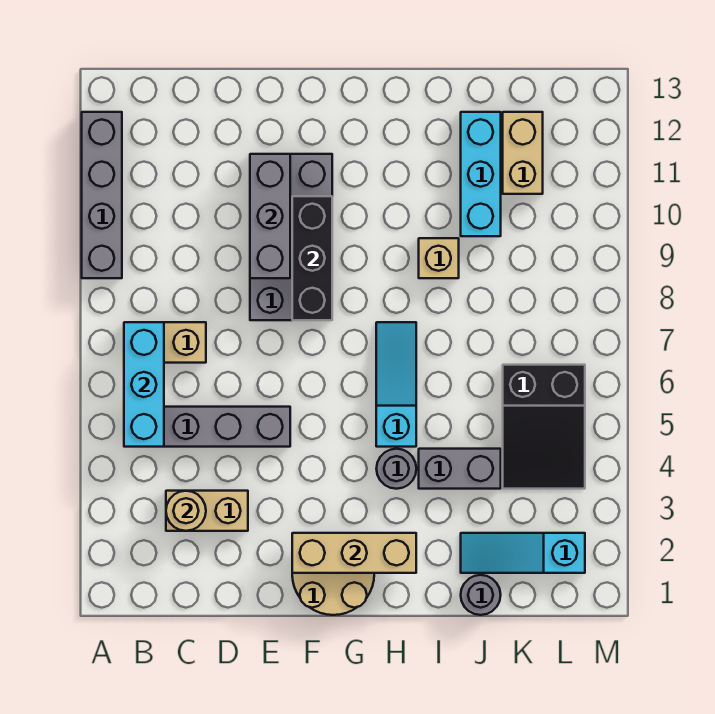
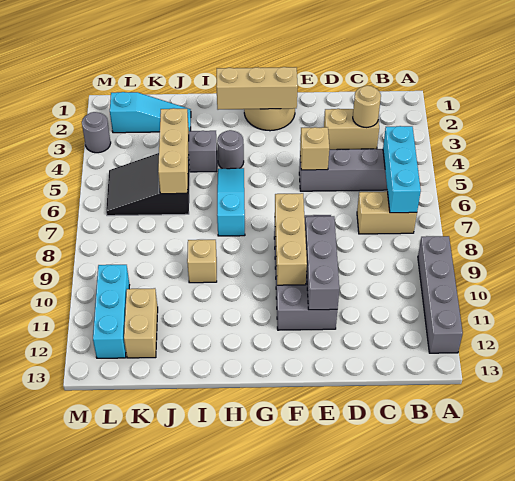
none -> tan brick E5 level 2
black brick F8:F10 level 2 -> tan brick F8:F10 level 2
cyan slope H5:H7 level 1 top 5 -> cyan slope H5:H7 level 1 top 7
grey round brick J1 level 1 -> grey round brick M3 level 1
none -> tan brick J4:J6 level 2
cyan brick J10:J12 level 1 -> cyan brick L10:L12 level 1
black slope K4:L6 level 1 top 6 -> black slope J5:L6 level 1 top J

